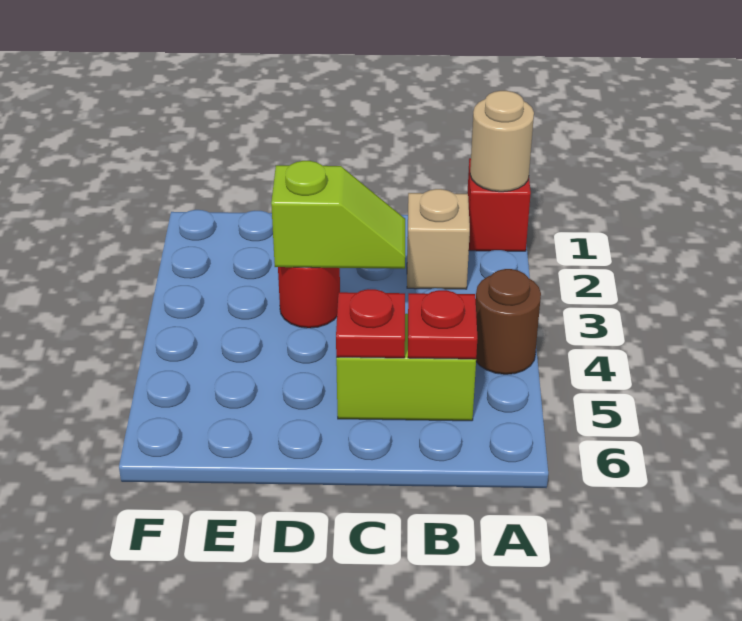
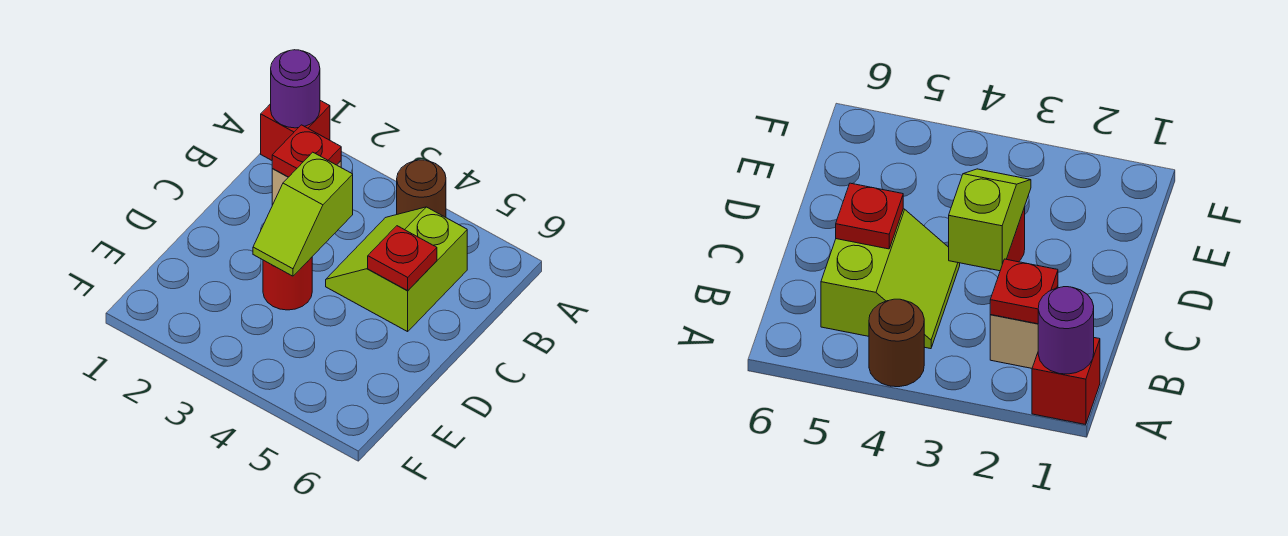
tan round brick A1 level 2 -> purple round brick A1 level 2
red plate B5 level 2 -> red plate B2 level 2
lime slope C3:D3 level 2 top D -> lime slope C3:D3 level 2 top C

